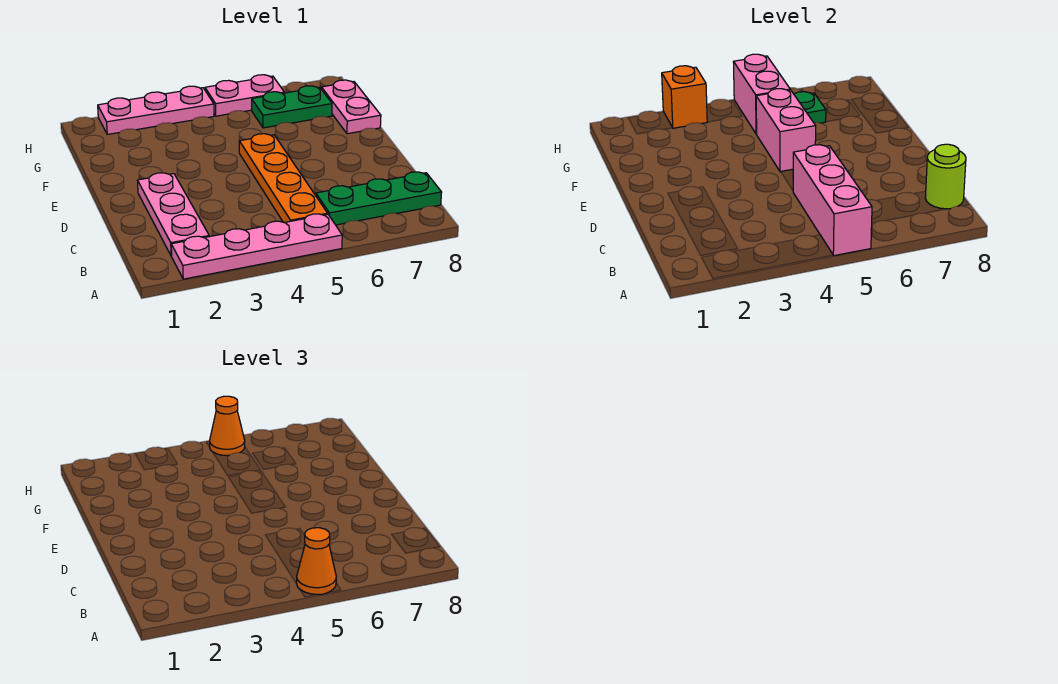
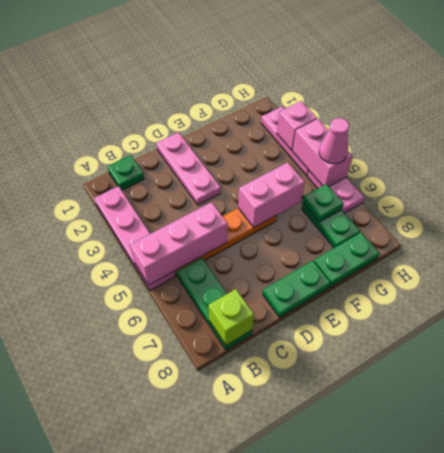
orange cone A5 level 3 -> none
none -> green plate B1 level 1
pink plate B2:D2 level 1 -> pink plate D1:D3 level 1
lime round brick B8 level 2 -> lime brick B8 level 2
none -> green plate D8:E8 level 1
pink plate F8:G8 level 1 -> green plate F8:G8 level 1
pink brick G5:H5 level 2 -> pink brick H4:H5 level 2
orange brick H3 level 2 -> pink brick H3 level 2
orange cone H5 level 3 -> pink cone H5 level 3

